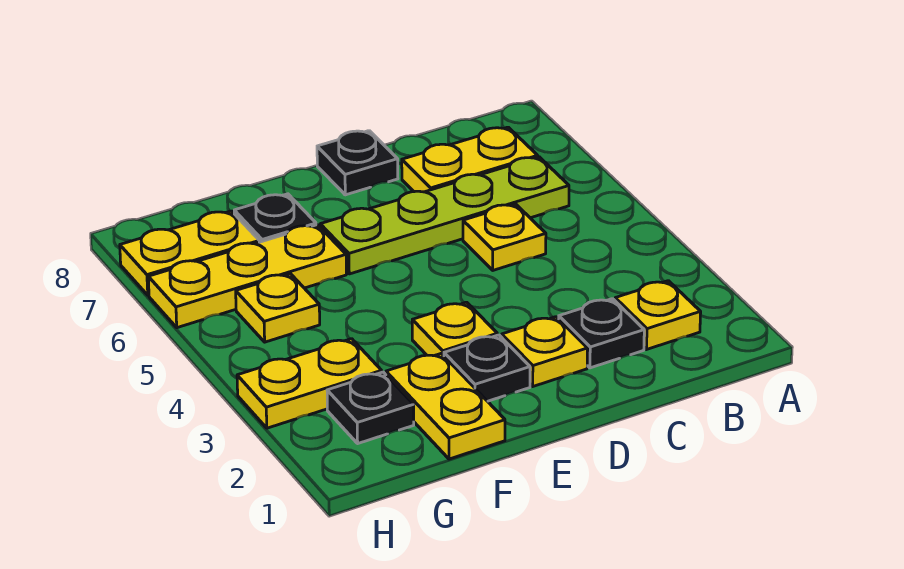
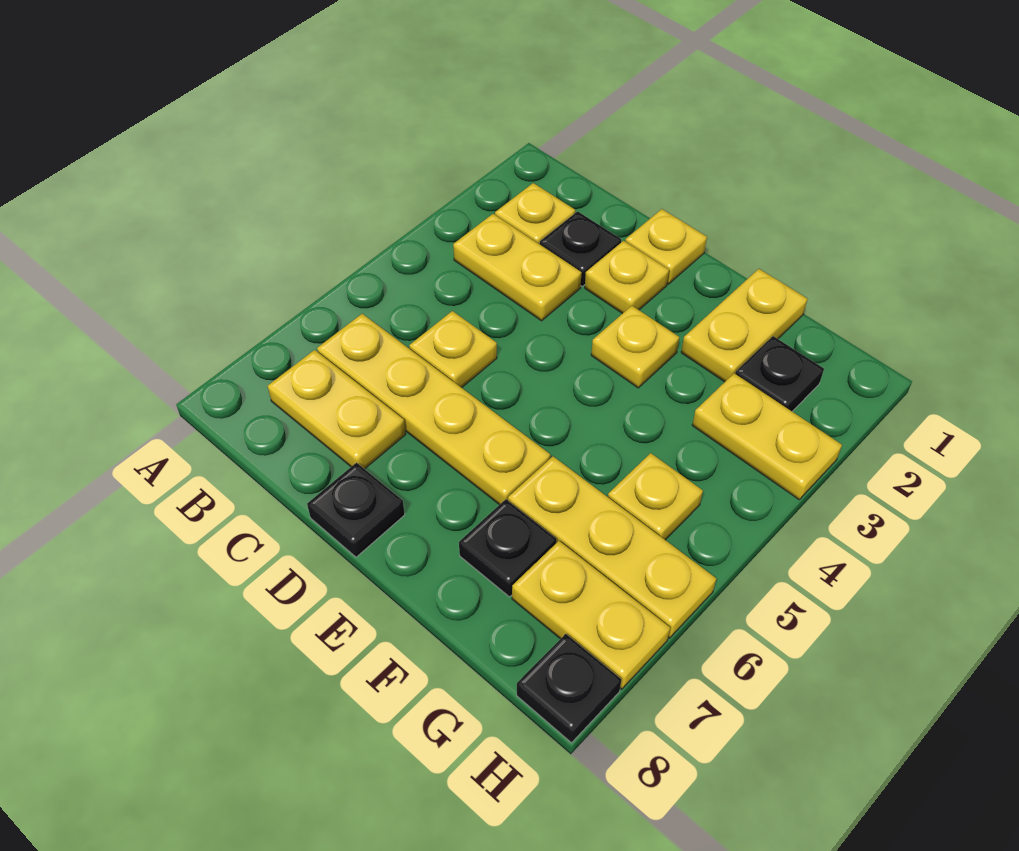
none -> yellow plate B3:C3 level 1
lime plate B6:E6 level 1 -> yellow plate B6:E6 level 1
none -> yellow plate D1 level 1
black plate E2 level 1 -> black plate H8 level 1

